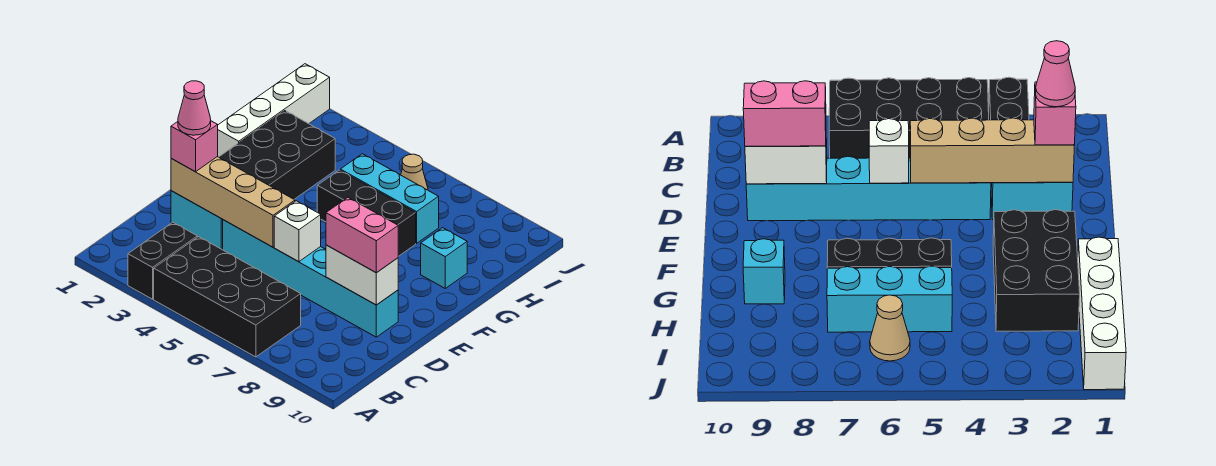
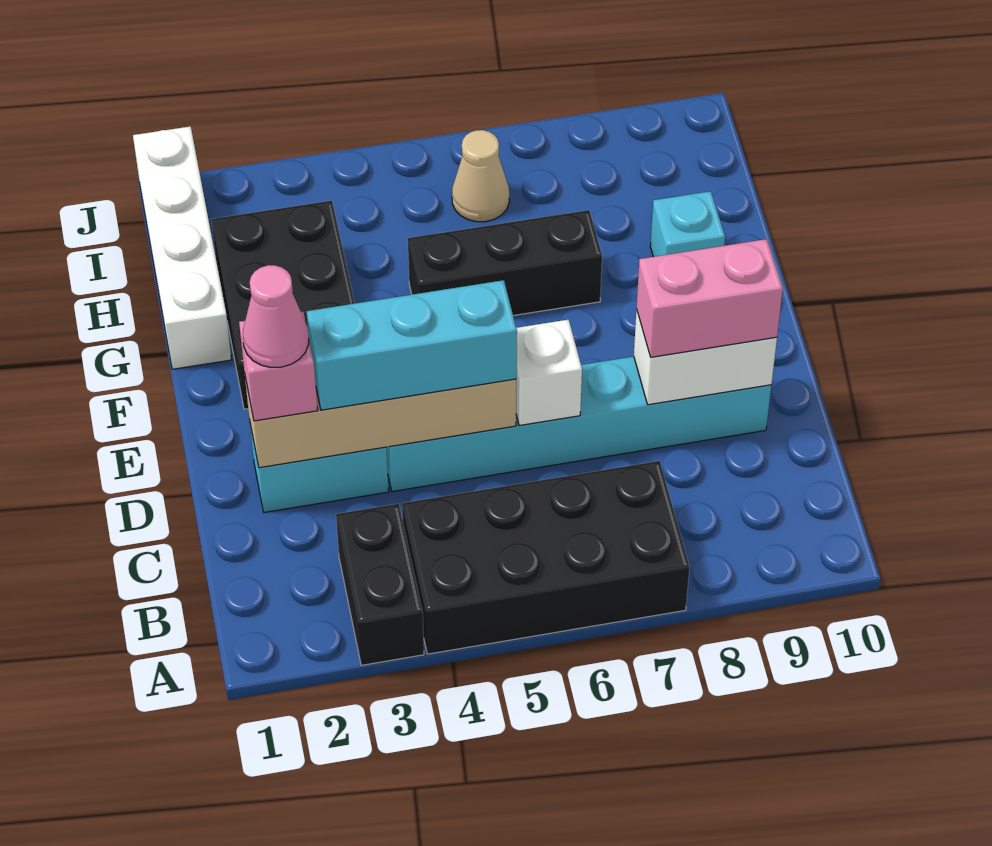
cyan brick H5:H7 level 1 -> cyan brick D3:D5 level 3

